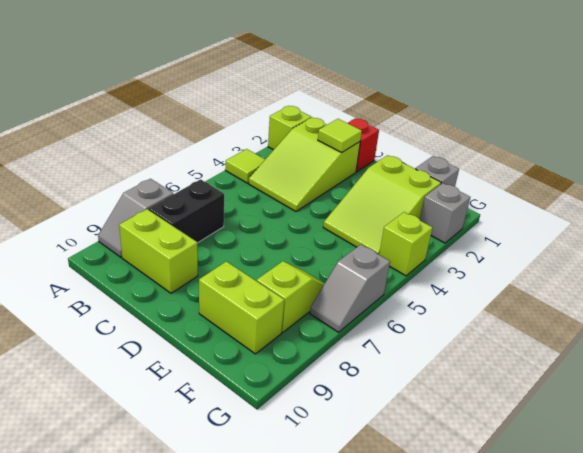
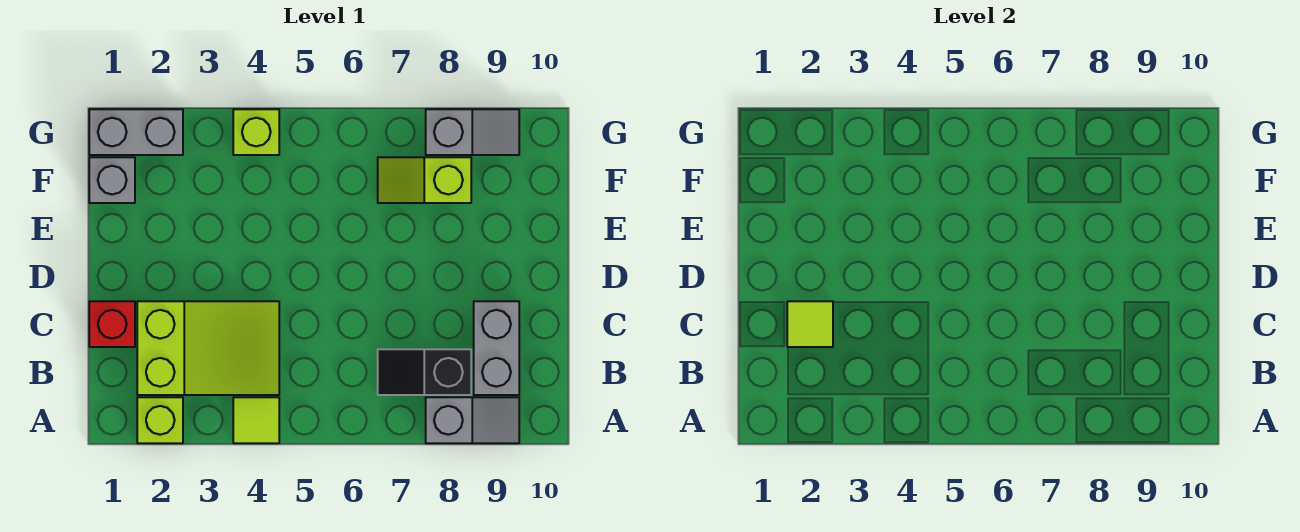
black brick B7:B8 level 1 -> black slope B7:B8 level 1 top 8
lime brick B9:C9 level 1 -> grey brick B9:C9 level 1
lime slope E2:F4 level 1 top 2 -> none
lime brick E9:F9 level 1 -> none
grey brick G2 level 1 -> grey brick G1:G2 level 1
grey slope G6:G7 level 1 top 6 -> grey slope G8:G9 level 1 top 8

